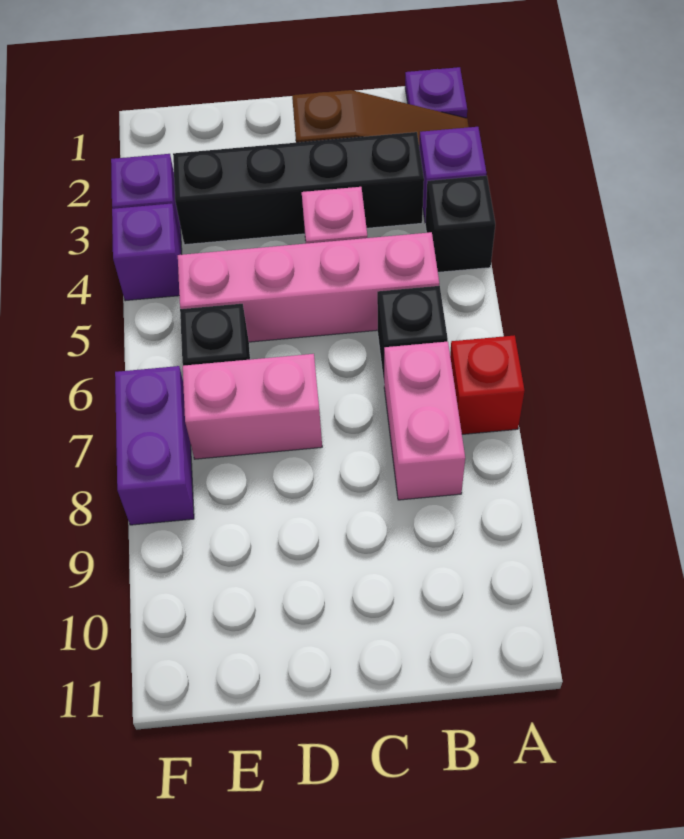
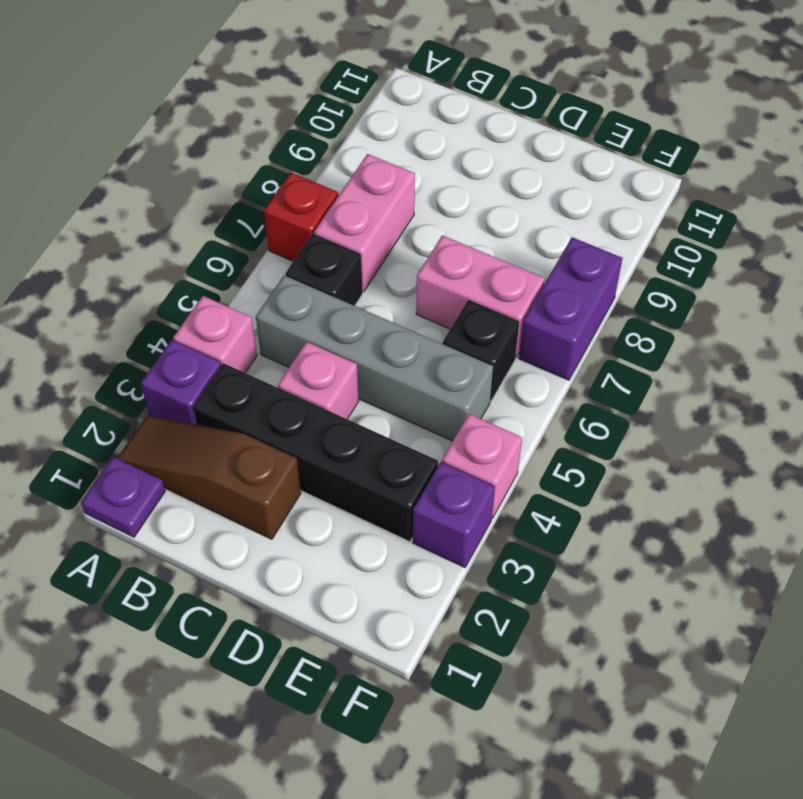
black brick A4 level 1 -> pink brick A4 level 1
pink brick B5:E5 level 1 -> grey brick B5:E5 level 1
purple brick F4 level 1 -> pink brick F4 level 1

